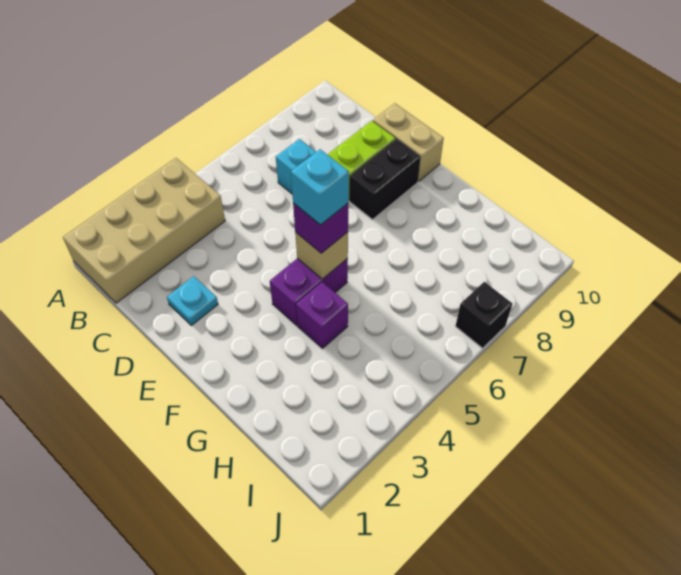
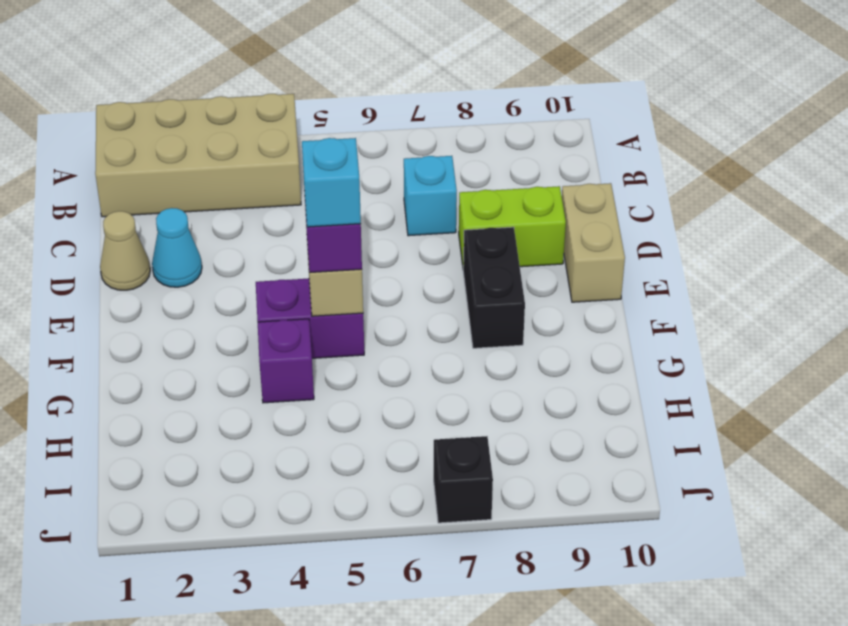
none -> tan cone D1 level 1
cyan plate D2 level 1 -> cyan cone D2 level 1
black brick E8:E9 level 1 -> black brick E8:F8 level 1

